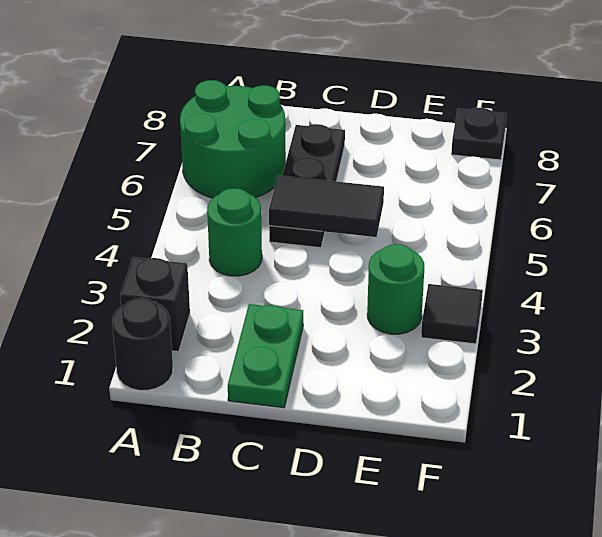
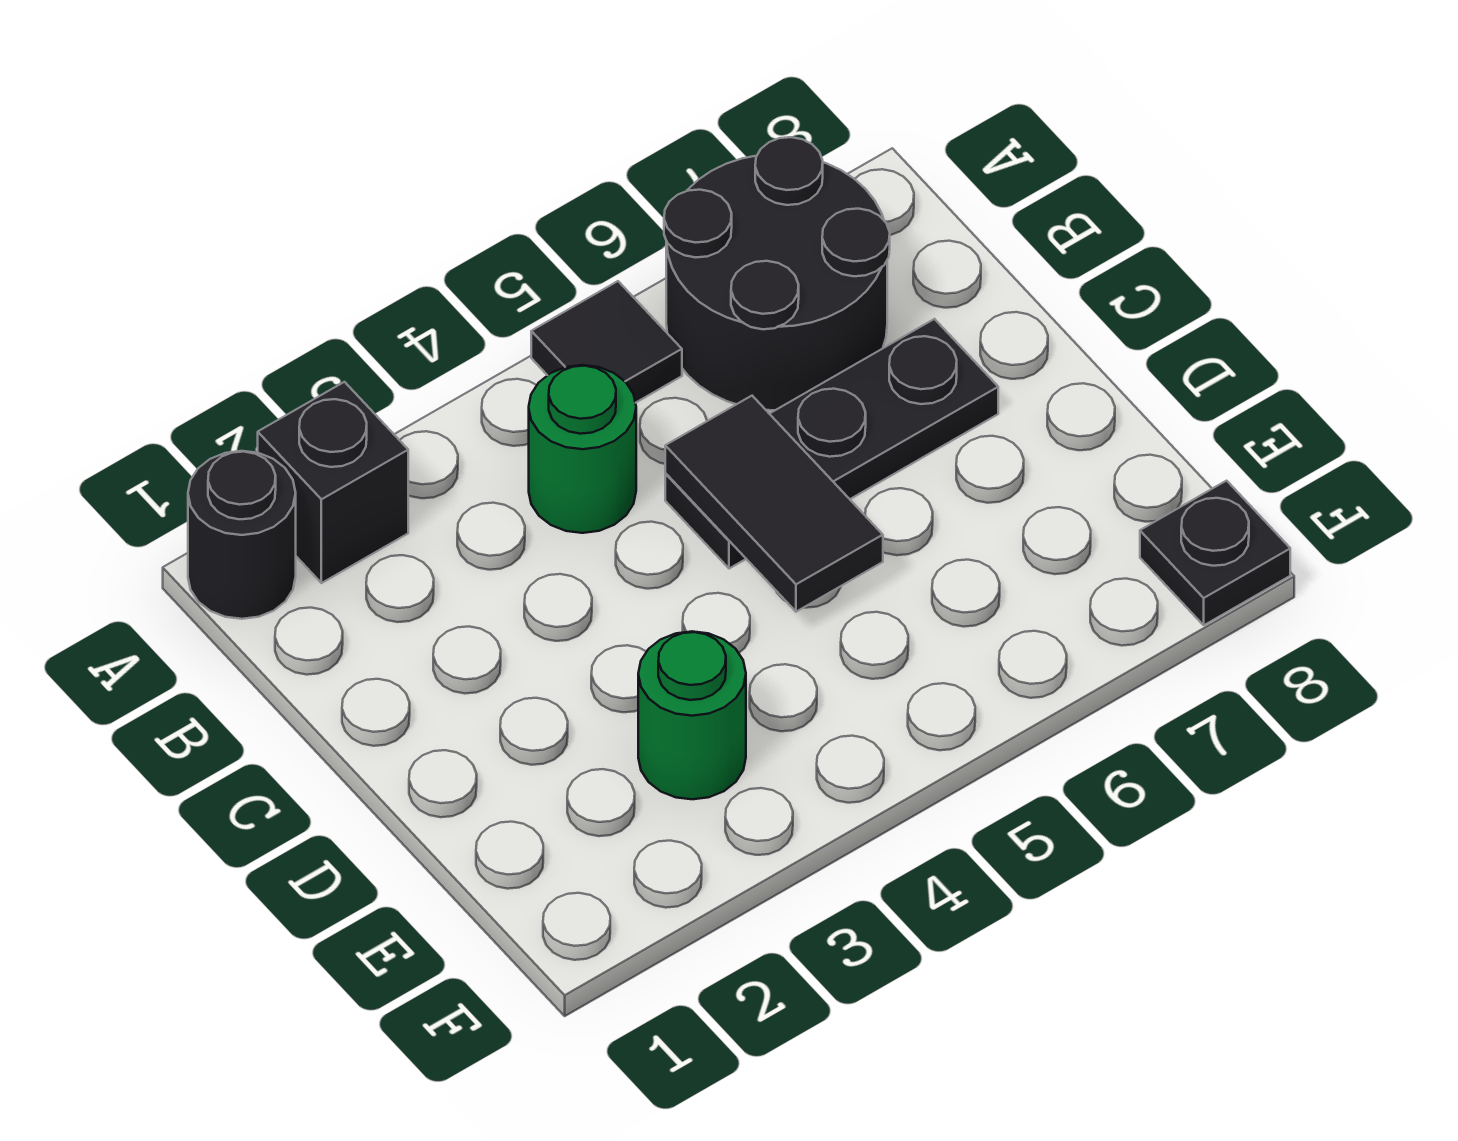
green round brick A6:B7 level 1 -> black round brick A6:B7 level 1
green plate C1:C2 level 1 -> none
black tile F3 level 1 -> black tile A5 level 1

